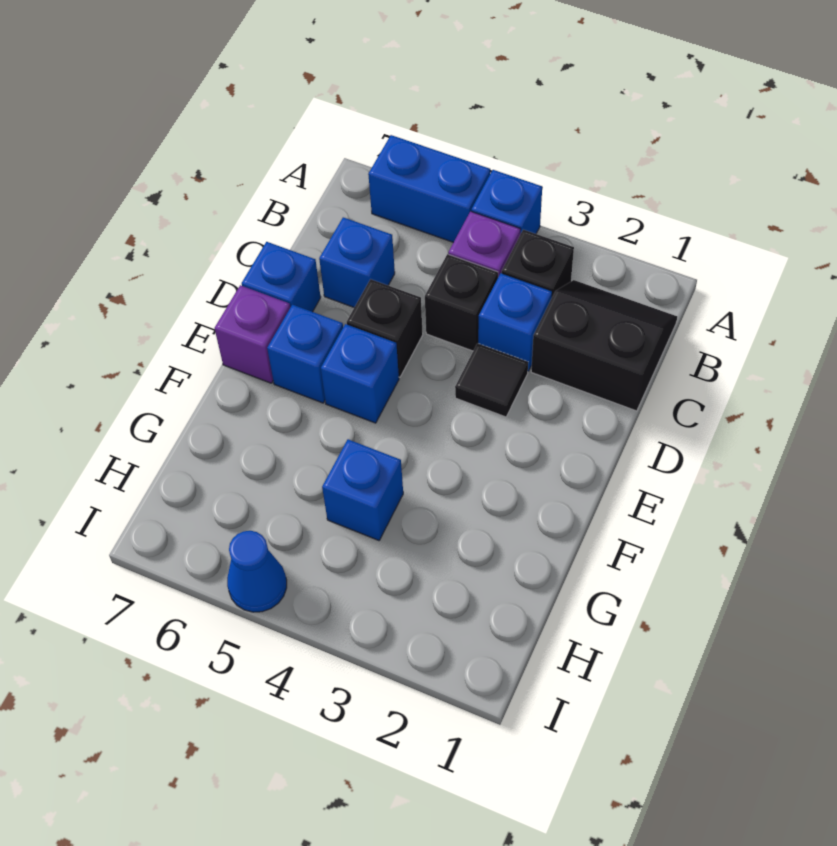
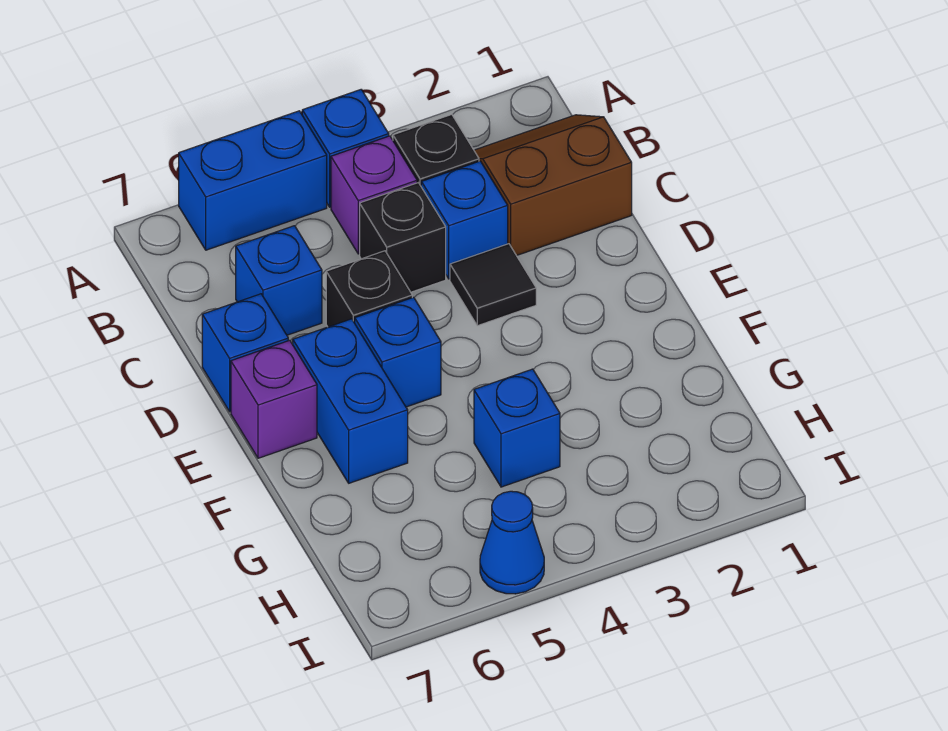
black slope B1:C2 level 1 top C -> brown slope B1:C2 level 1 top C
blue brick E6 level 1 -> blue brick E6:F6 level 1

